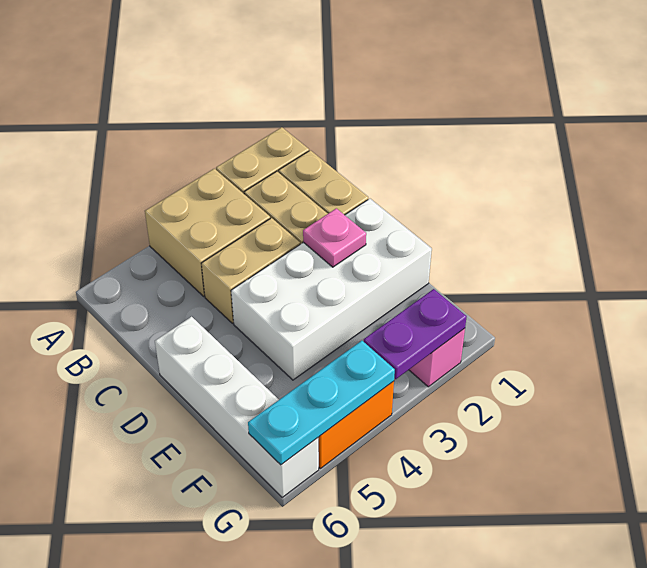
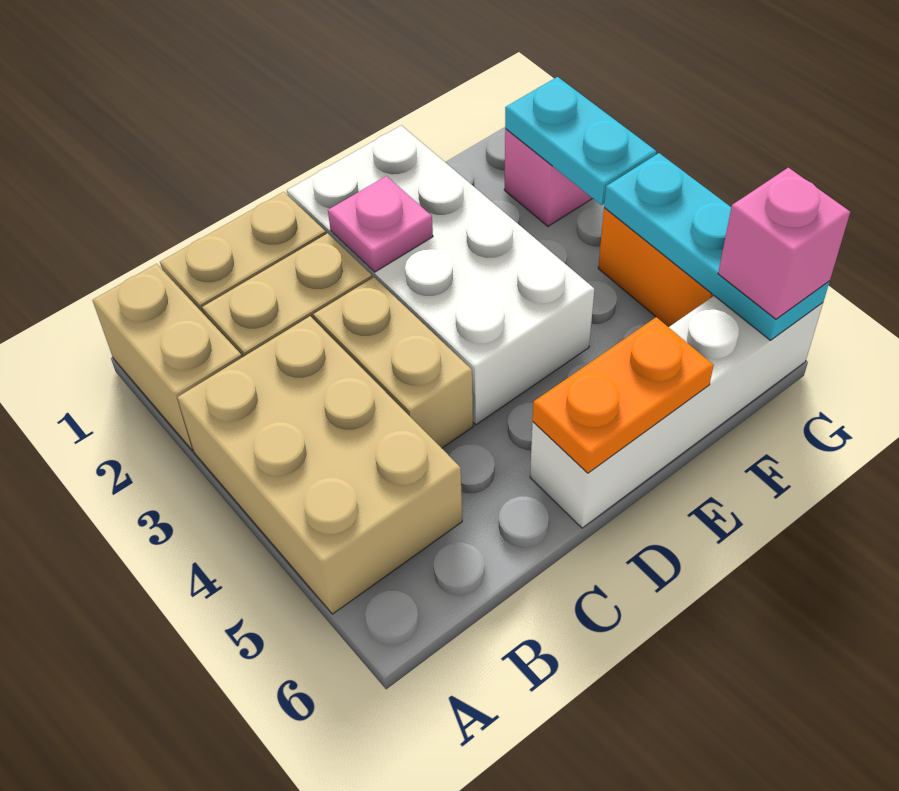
tan brick A3:B4 level 1 -> tan brick A3:B5 level 1
none -> orange plate D6:E6 level 2
purple plate G2:G3 level 2 -> cyan plate G2:G3 level 2
none -> pink brick G6 level 3

